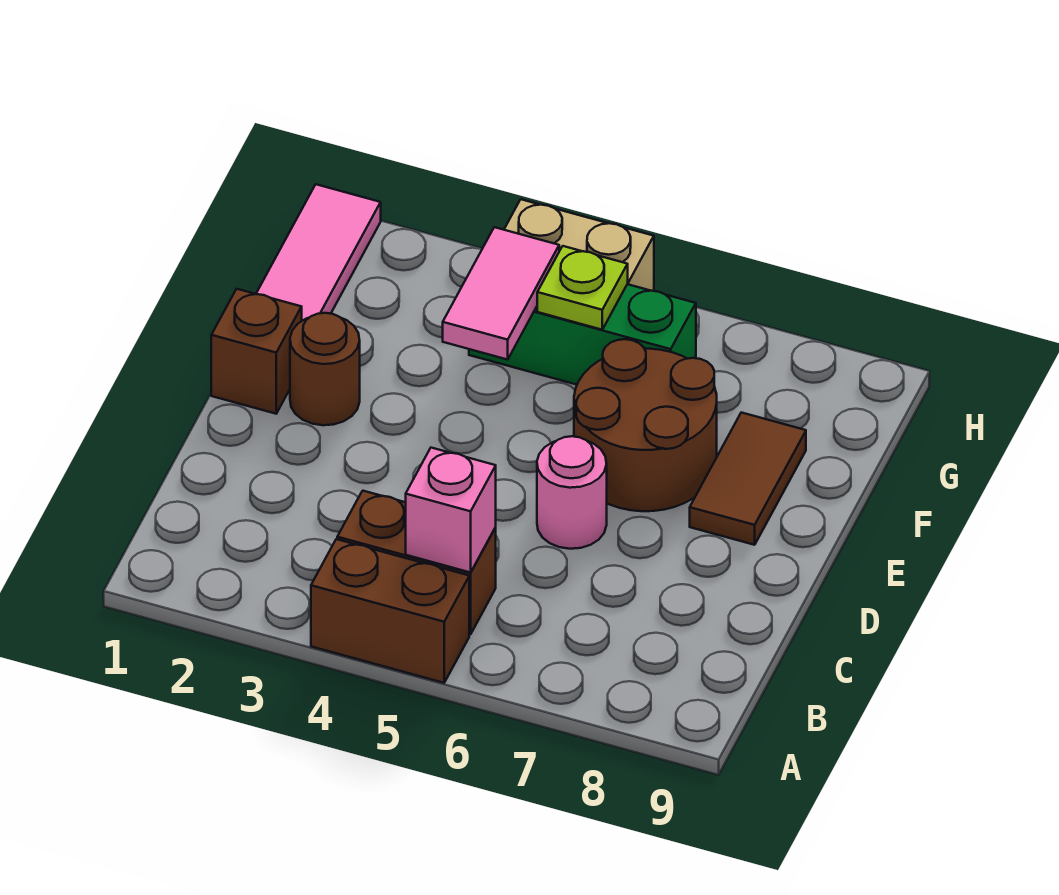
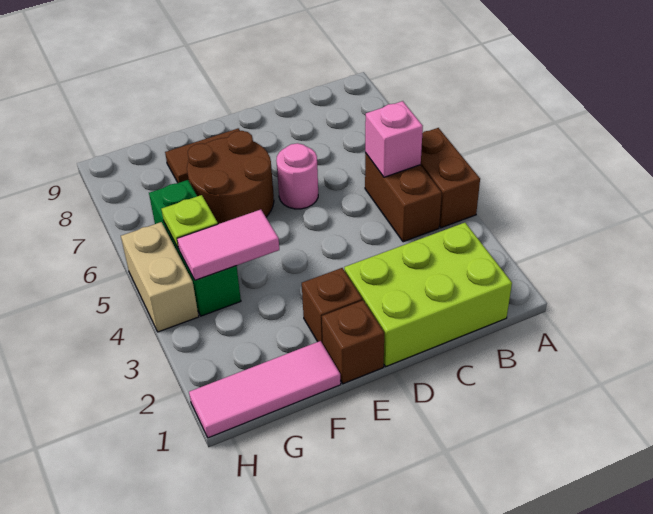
none -> lime brick B1:D2 level 1
brown round brick E2 level 1 -> brown brick E2 level 1

